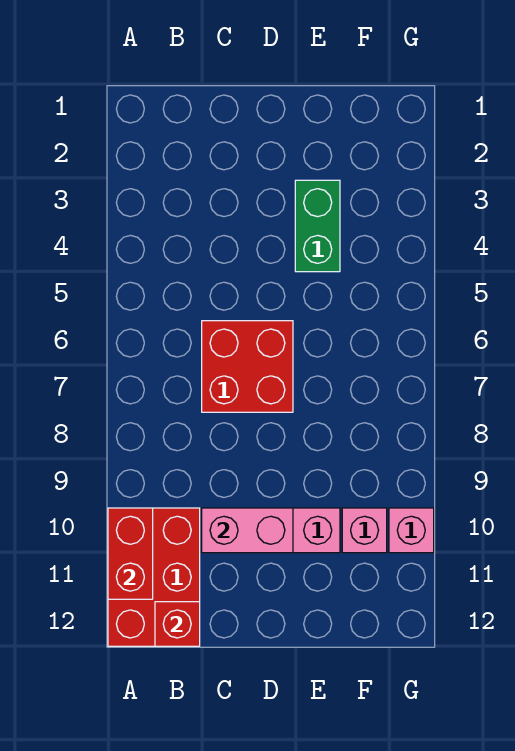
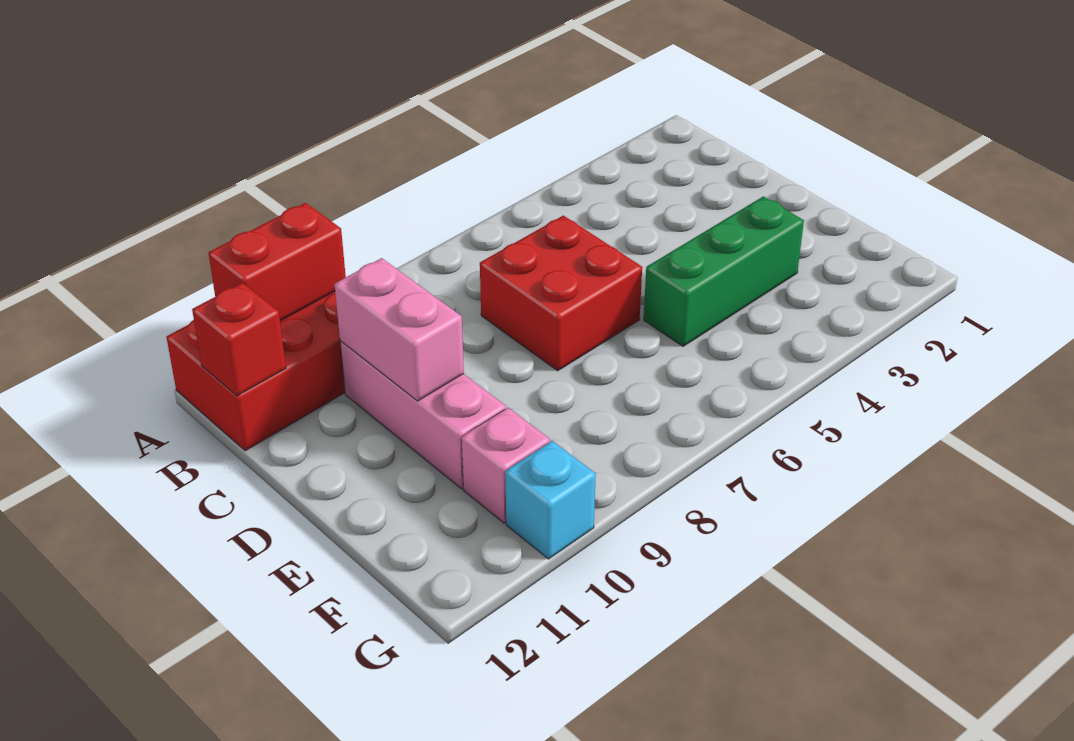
green brick E3:E4 level 1 -> green brick E3:E5 level 1
pink brick G10 level 1 -> cyan brick G10 level 1

